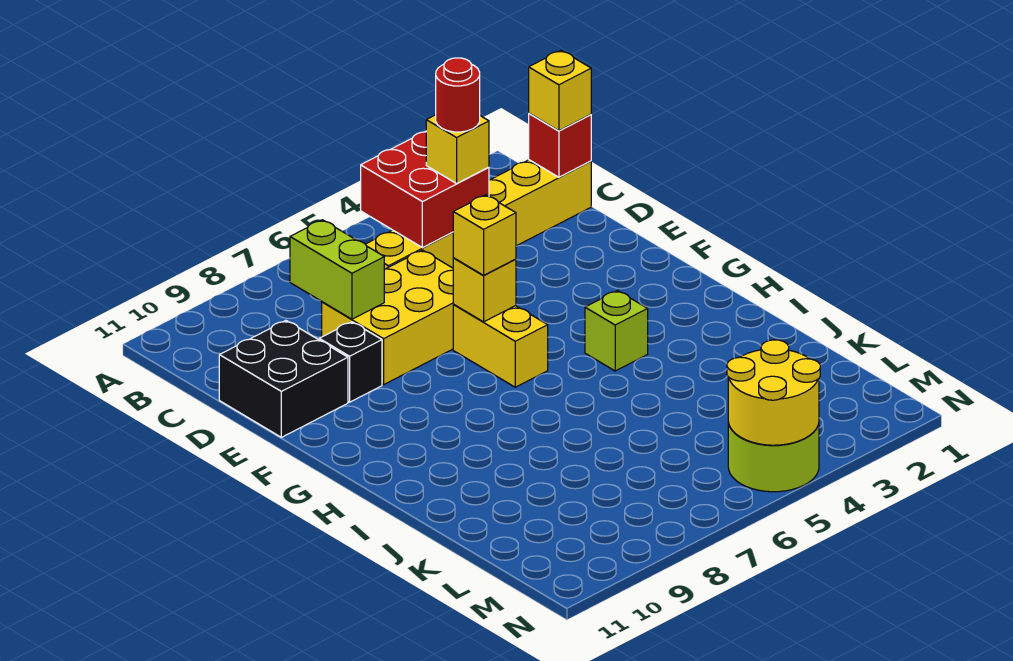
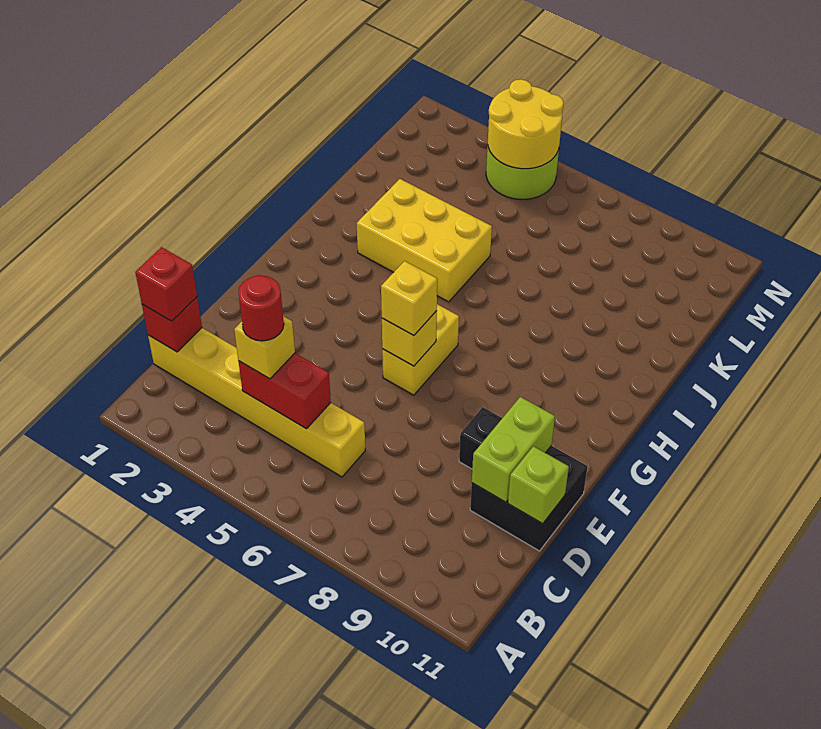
red brick B4:C5 level 2 -> red brick C4:C5 level 2
yellow brick C1 level 3 -> red brick C1 level 3
lime brick C8:D8 level 2 -> lime brick D10:E10 level 2
yellow brick D6:E8 level 1 -> yellow brick I3:J5 level 1
lime brick H4 level 1 -> lime brick D11 level 2

